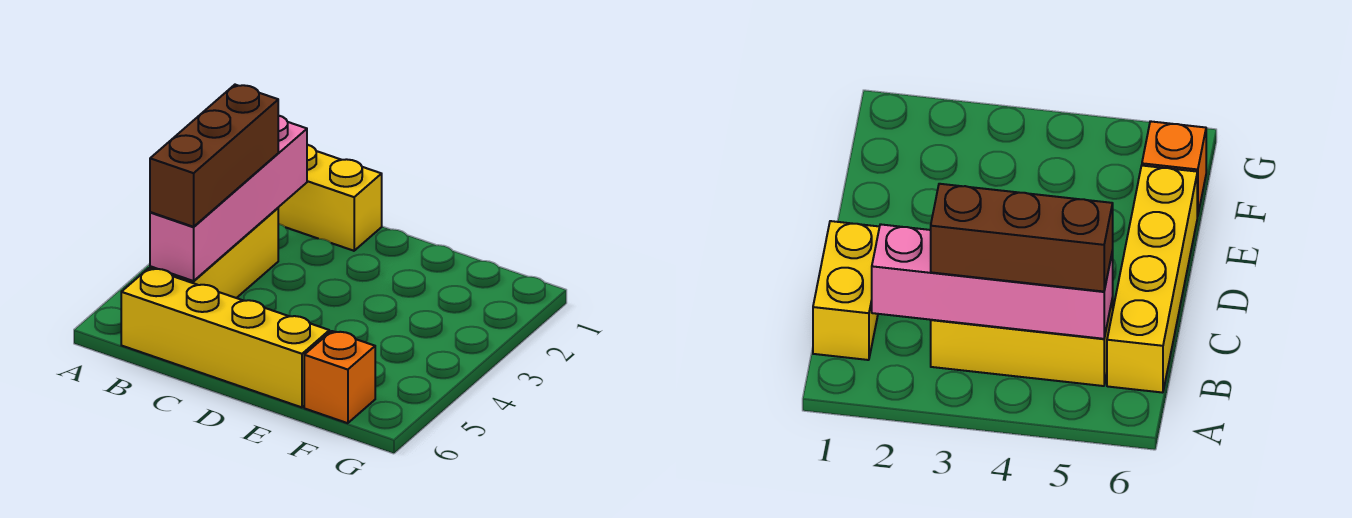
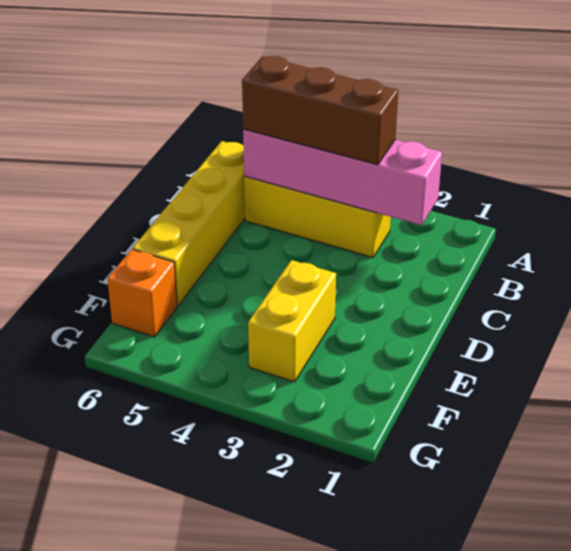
yellow brick B1:C1 level 1 -> yellow brick E3:F3 level 1

